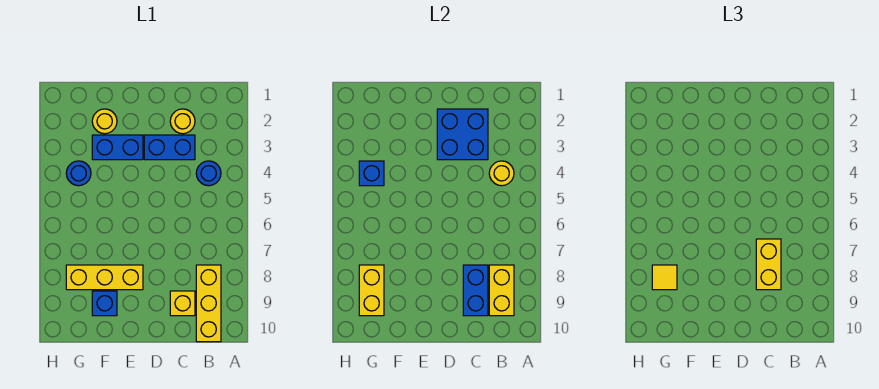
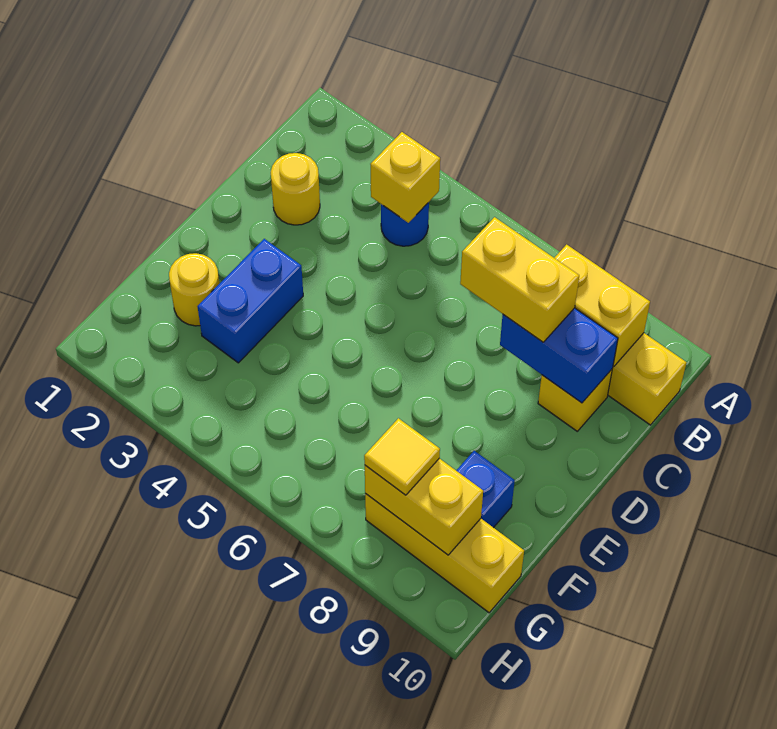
yellow round brick B4 level 2 -> yellow brick B4 level 2
blue brick C2:D3 level 2 -> none
blue brick C3:D3 level 1 -> none
yellow brick E8:G8 level 1 -> yellow brick G8:G10 level 1
blue round brick G4 level 1 -> none
blue brick G4 level 2 -> none

